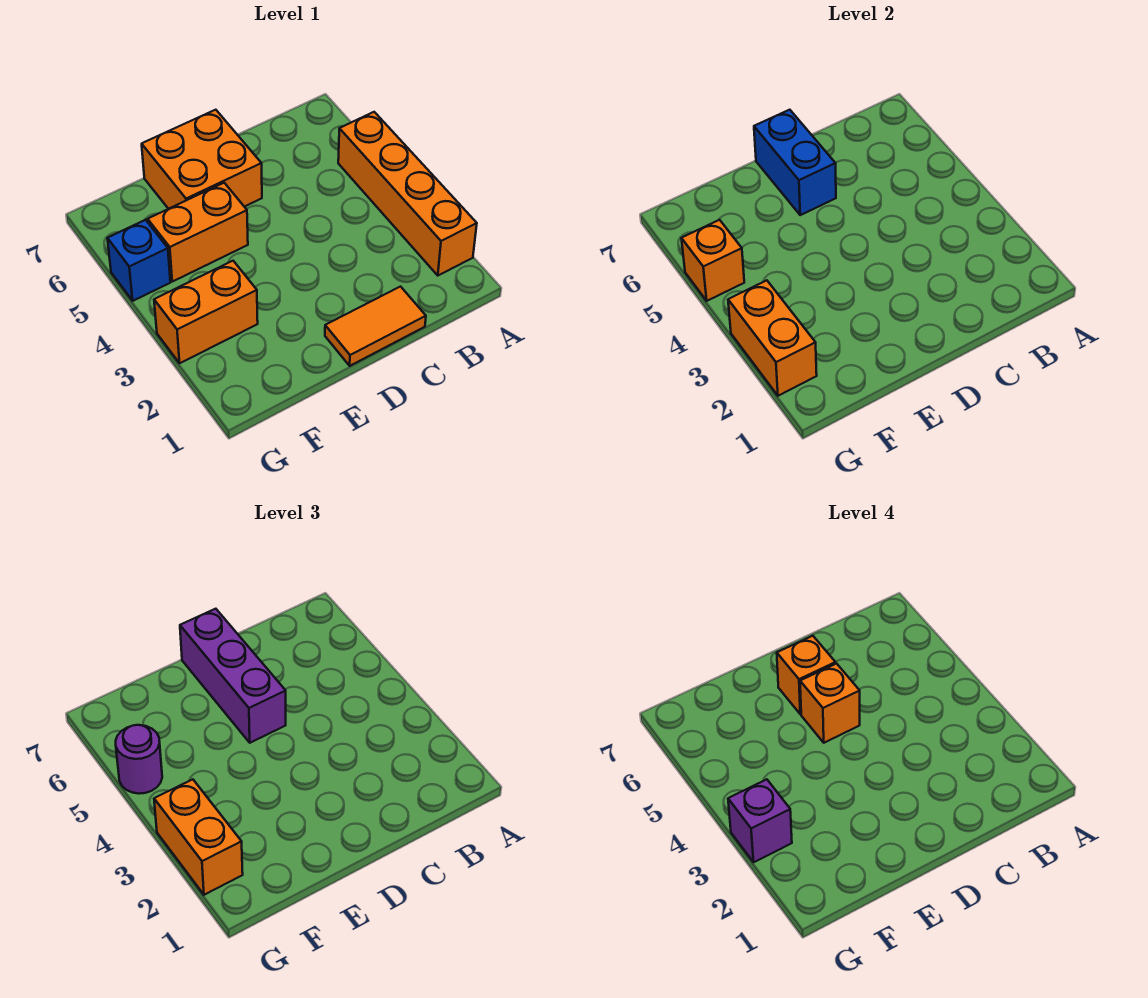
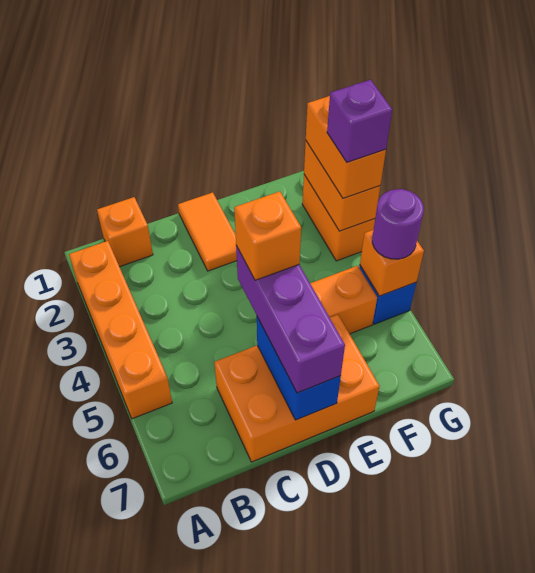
orange tile C1:D1 level 1 -> orange tile D1:D2 level 1
orange brick D6:E7 level 1 -> orange brick C6:E7 level 1
orange brick D6 level 4 -> orange brick B1 level 1
orange brick F3:G3 level 1 -> orange brick G2:G3 level 1

